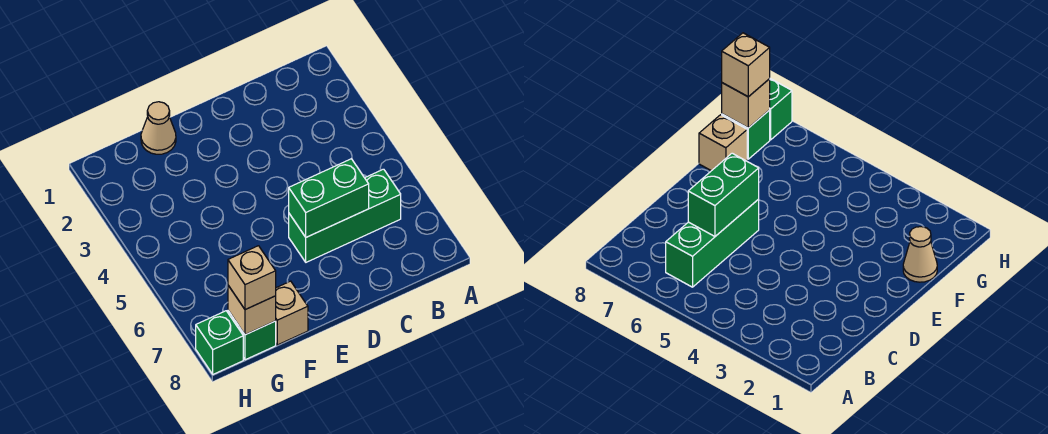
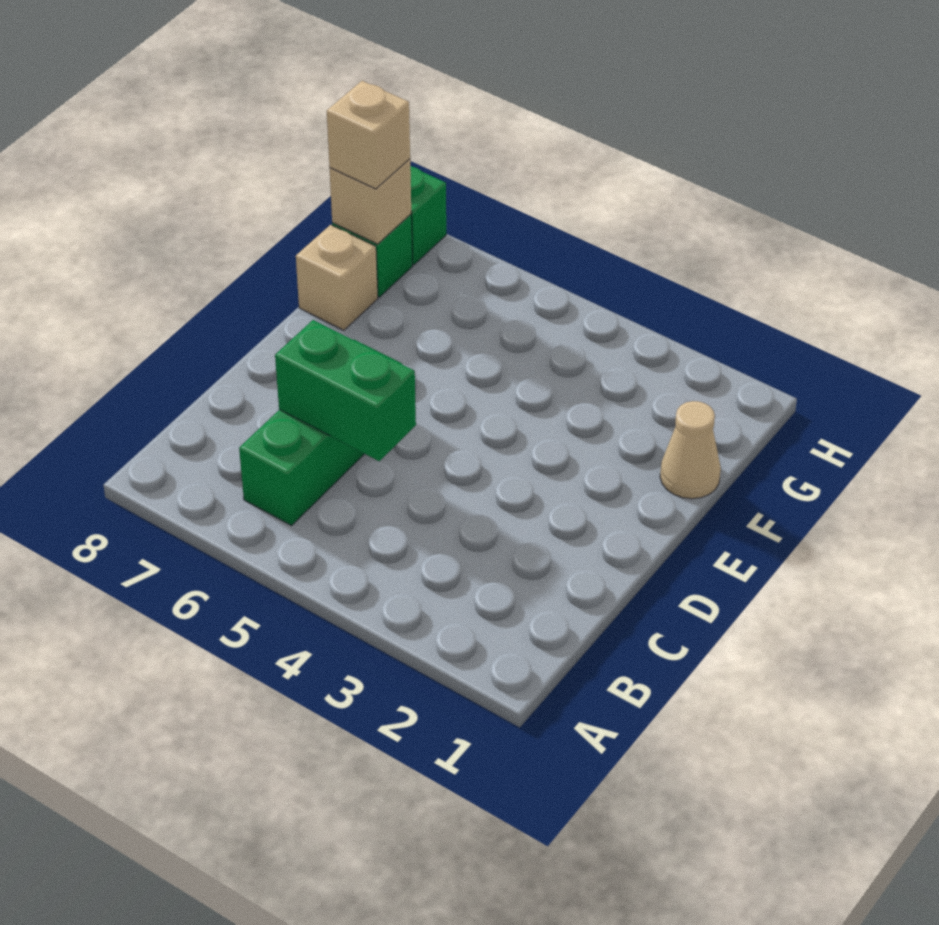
green brick C6:D6 level 2 -> green brick C5:C6 level 2

